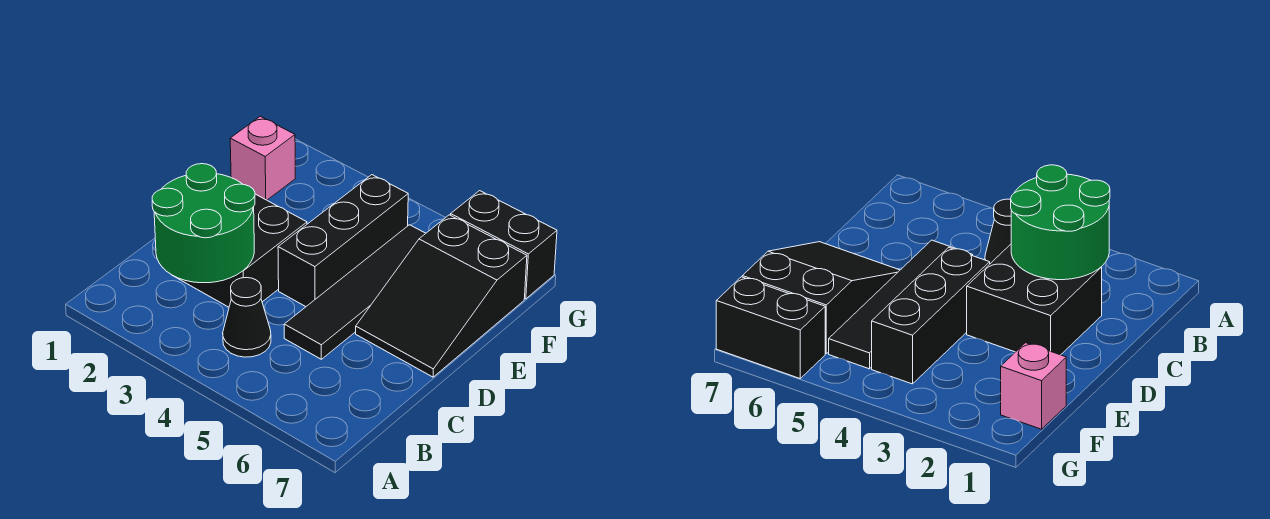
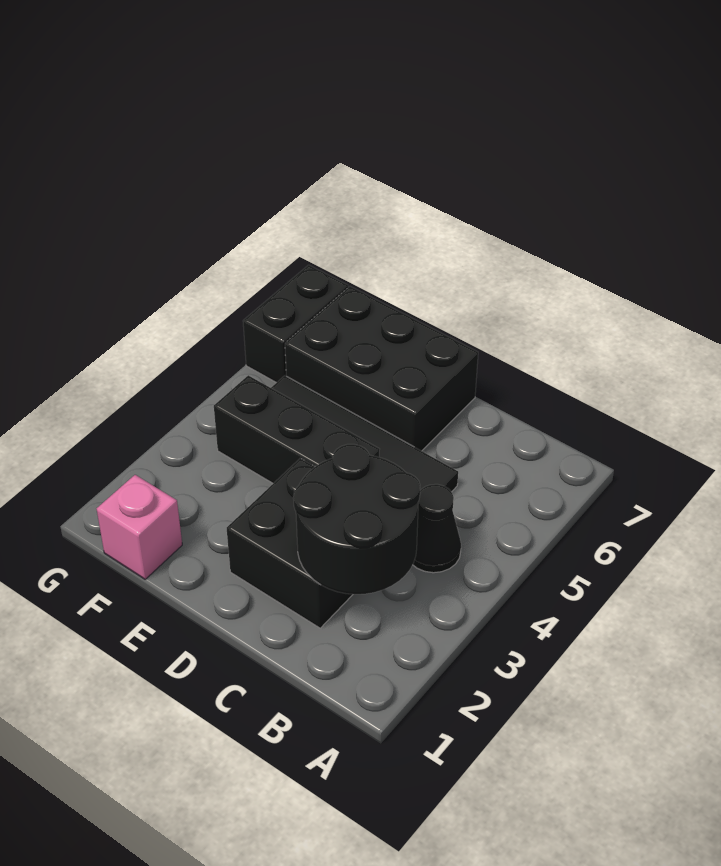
green round brick B2:C3 level 2 -> black round brick B2:C3 level 2
black slope D6:F7 level 1 top F -> black brick D6:F7 level 1

